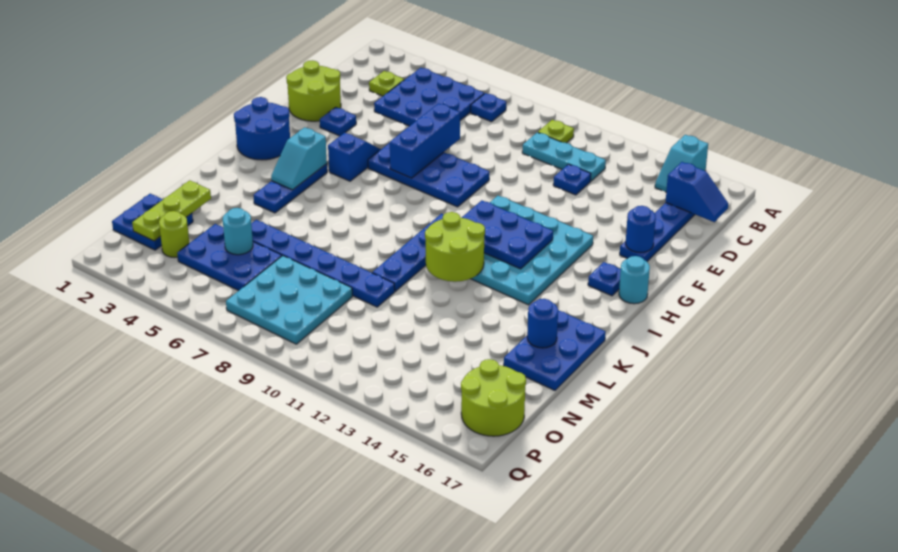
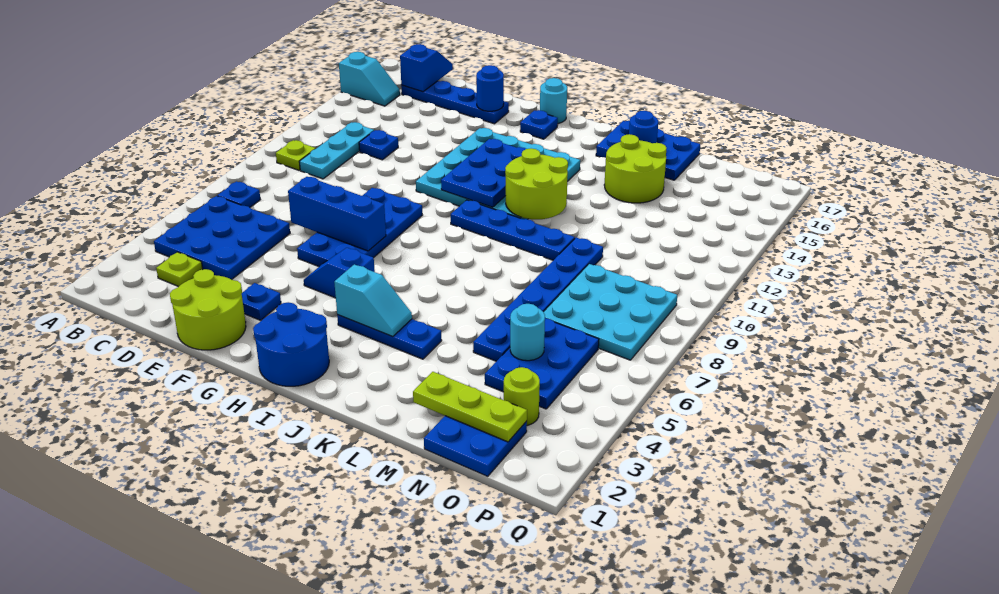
lime round brick O16:P17 level 1 -> lime round brick L14:M15 level 1

